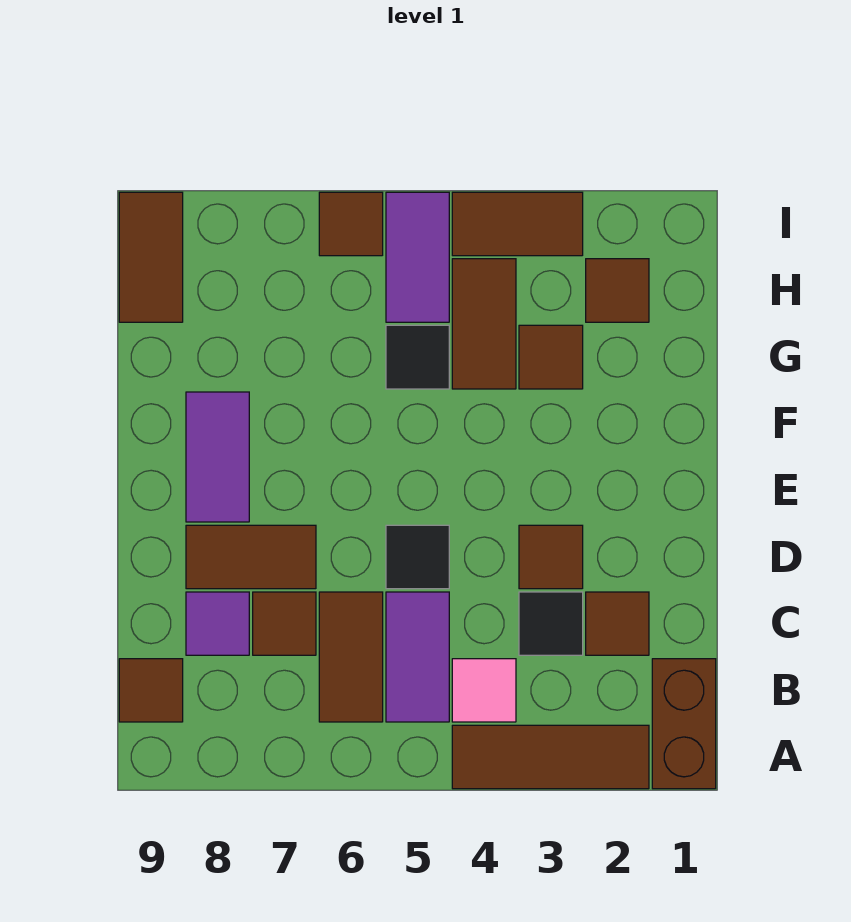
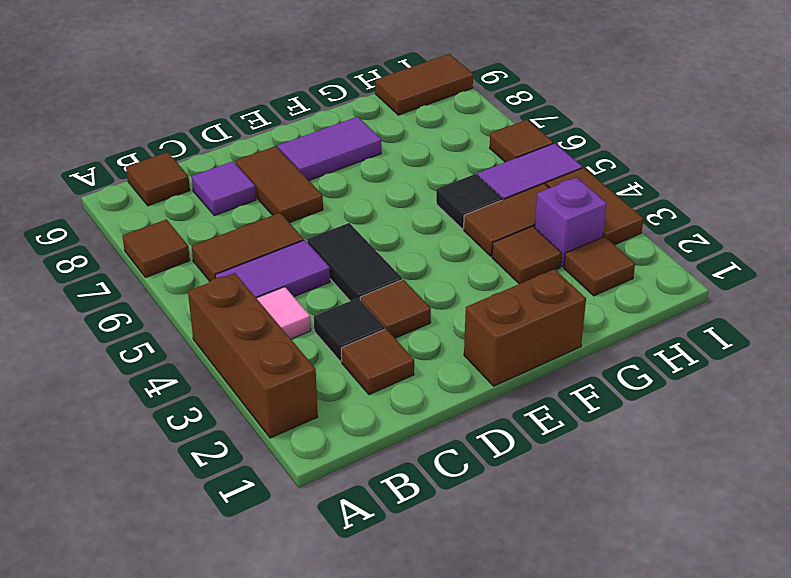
brown brick A1:B1 level 1 -> brown brick E1:F1 level 1
brown tile A2:A4 level 1 -> brown brick A2:A4 level 1
brown tile C7 level 1 -> brown tile A7 level 1
black tile D5 level 1 -> black tile D4:D5 level 1
none -> purple brick H3 level 1

